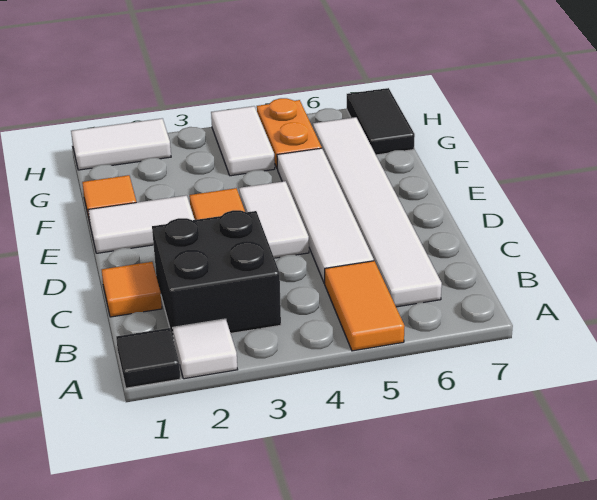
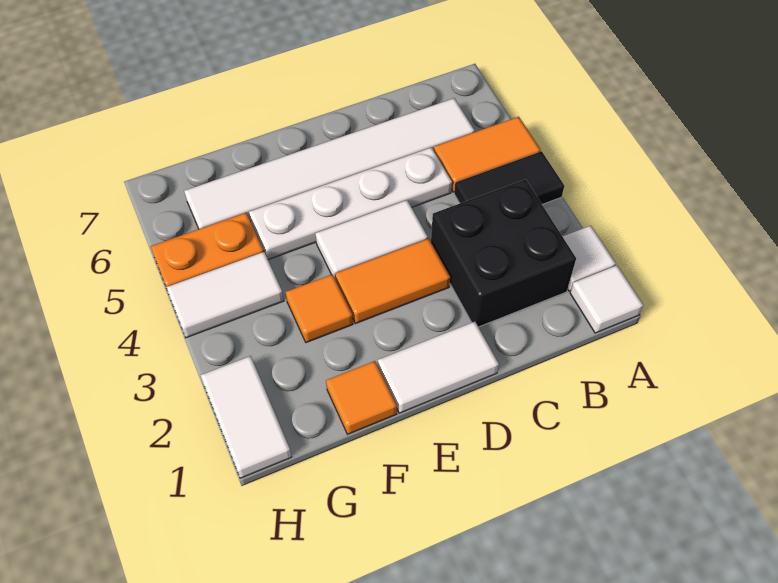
black tile A1 level 1 -> white tile A1 level 1
orange tile C1 level 1 -> orange tile F3 level 1
white tile C5:F5 level 1 -> white plate C5:F5 level 1
white tile E1:E2 level 1 -> white tile D1:E1 level 1
black tile G7:H7 level 1 -> black tile A4:B4 level 1

